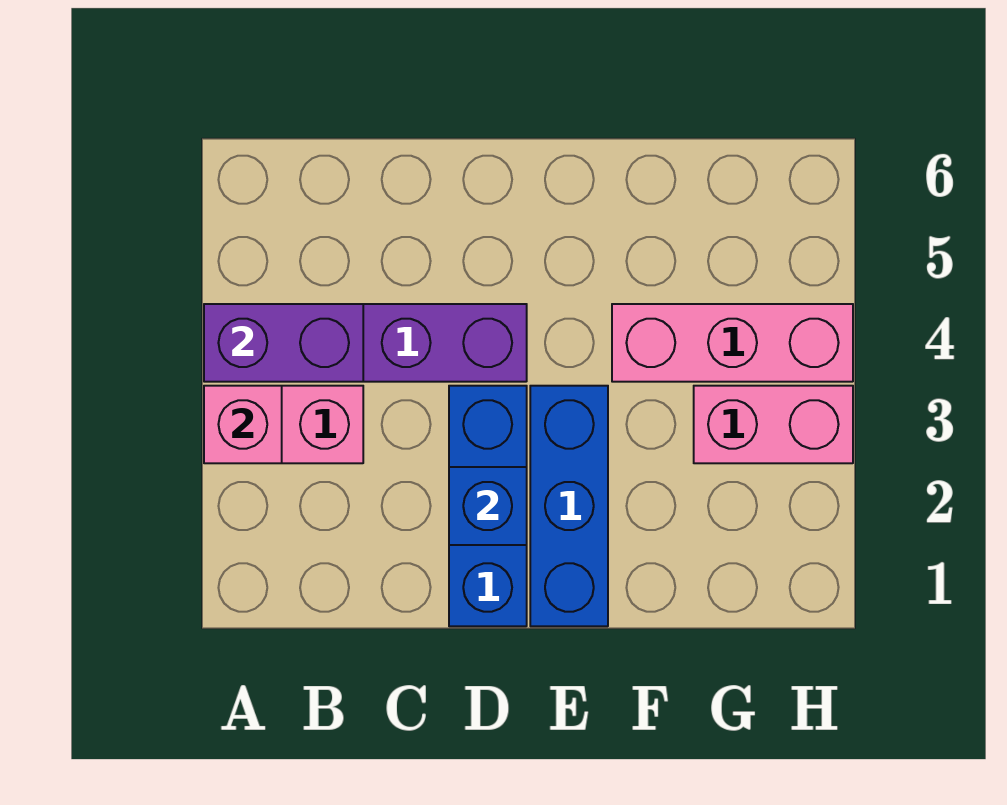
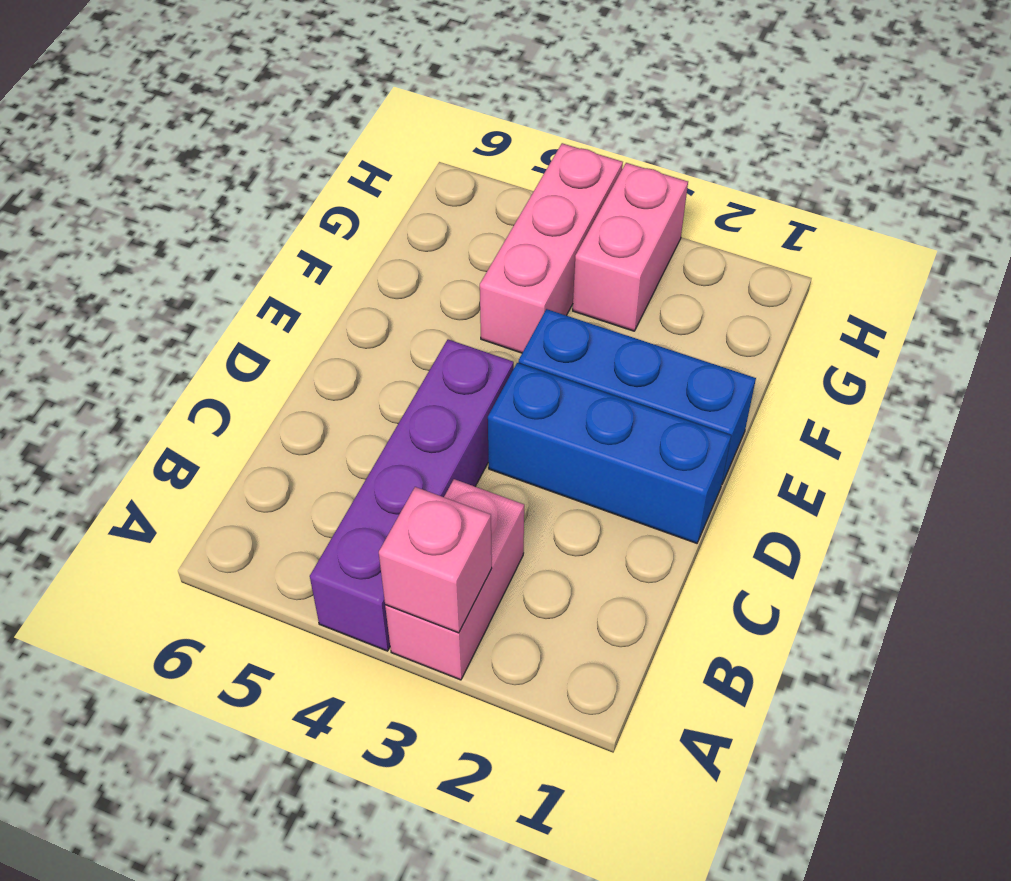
purple brick A4:B4 level 2 -> none
blue brick D2 level 2 -> none

